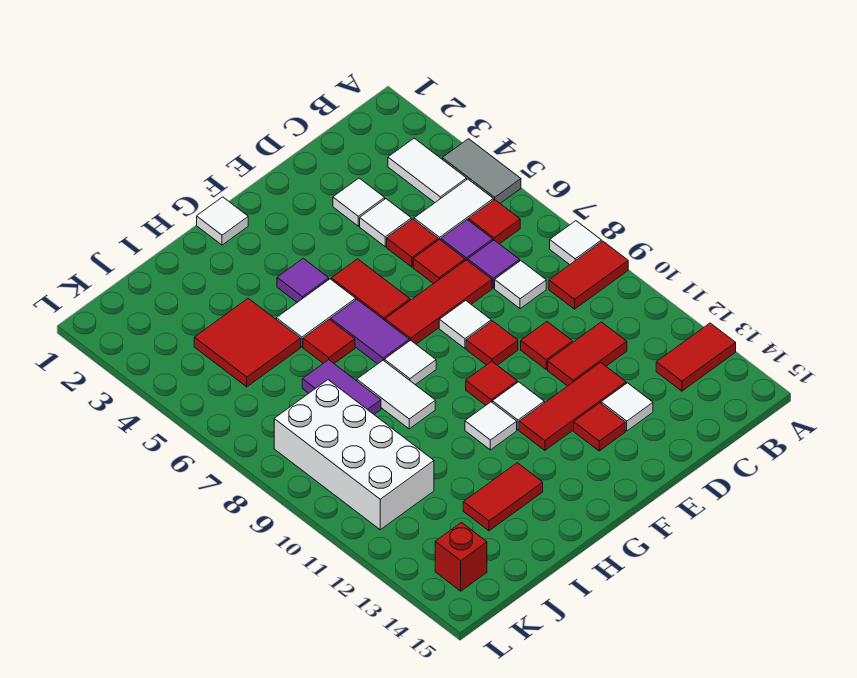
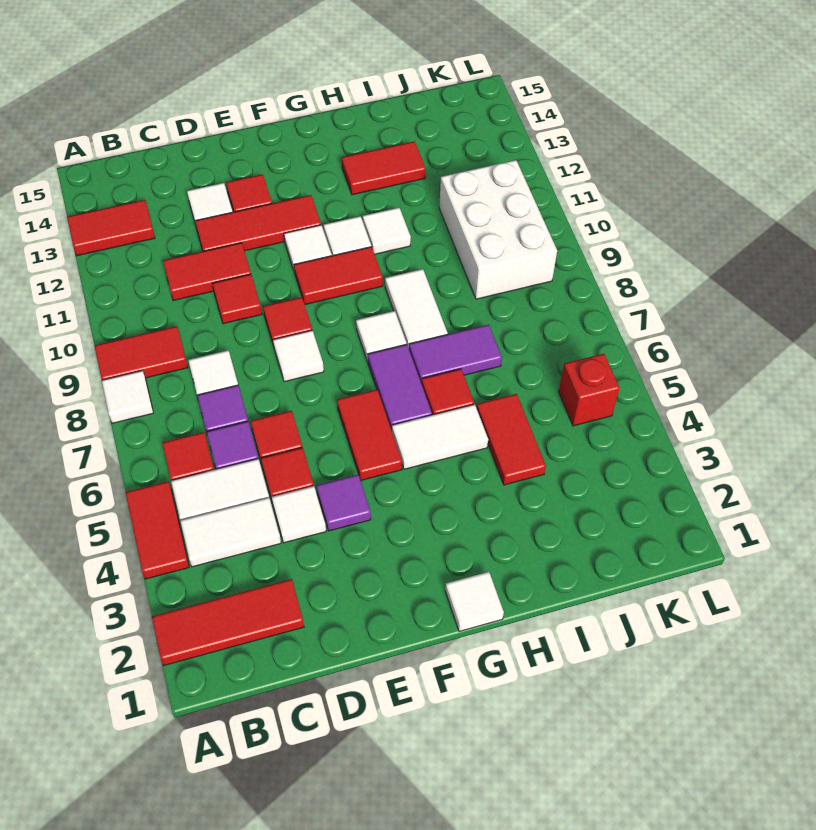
grey tile A4:A5 level 1 -> red tile A4:A5 level 1
white tile B3:B4 level 1 -> white tile B4:C4 level 1
white tile D3 level 1 -> white tile H11 level 1
red tile D7:F7 level 1 -> red tile A2:C2 level 1
red tile F10 level 1 -> red tile F10:G10 level 1
purple tile G4 level 1 -> purple tile E4 level 1
red tile I4:J5 level 1 -> red tile I4:I5 level 1
purple tile I7:I8 level 1 -> purple tile H7:I7 level 1
white brick J8:K11 level 1 -> white brick J9:K11 level 1
red brick K14 level 1 -> red brick K5 level 1

